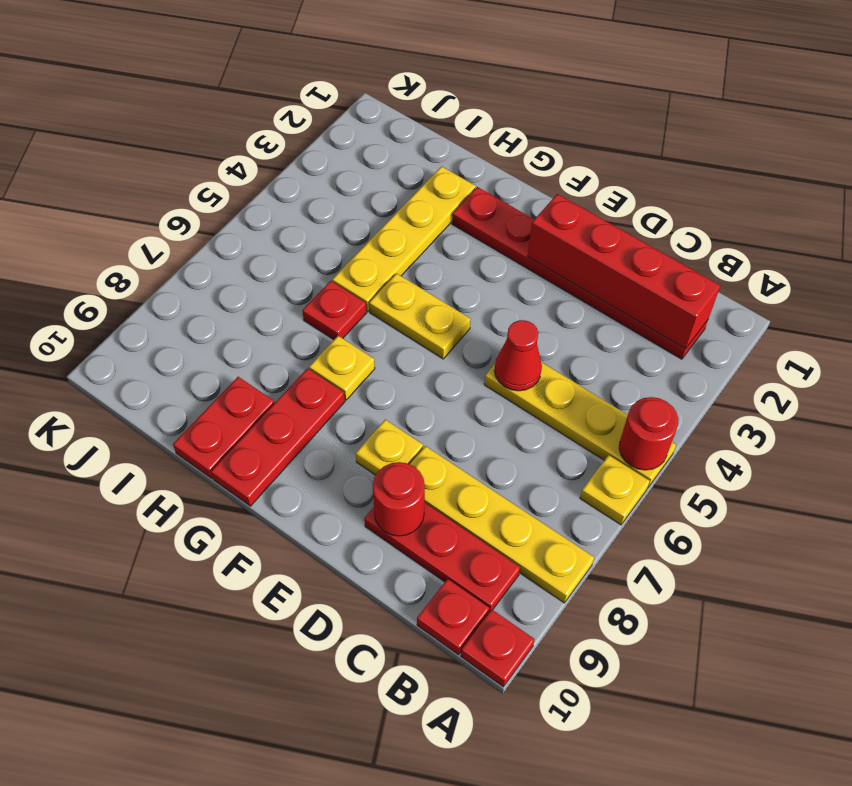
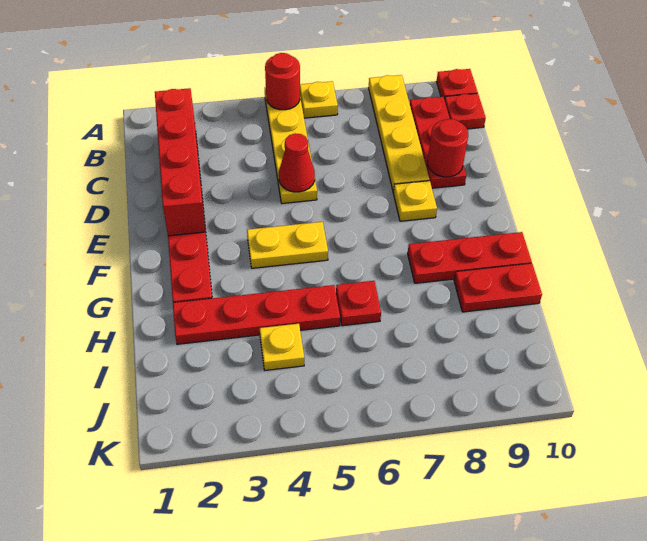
yellow plate F5:G5 level 1 -> yellow plate F4:F5 level 1
yellow plate G7 level 1 -> yellow plate I4 level 1
yellow plate H2:H5 level 1 -> red plate H2:H5 level 1

